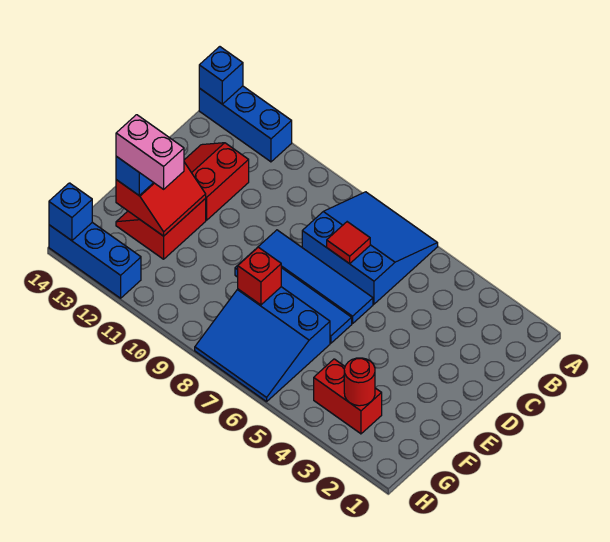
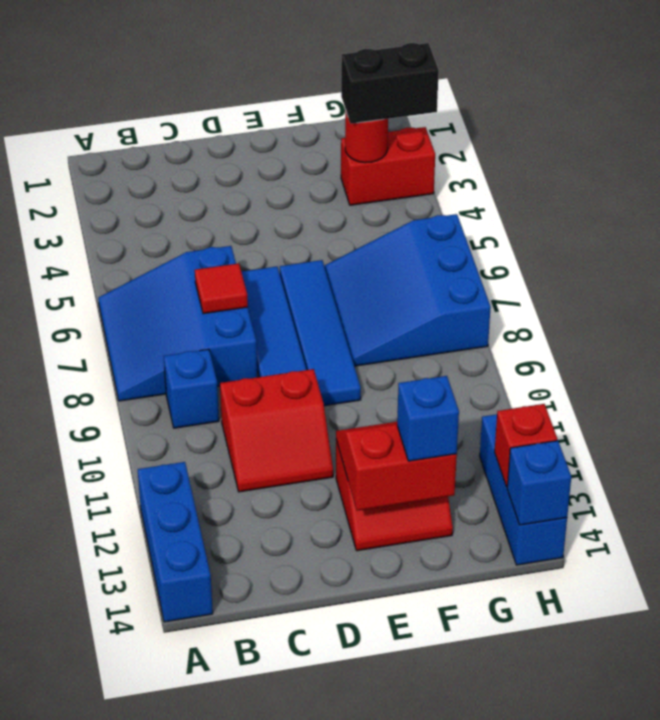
blue brick A14 level 2 -> blue brick B9 level 1
red slope C12:D13 level 1 top 12 -> red slope C10:D11 level 1 top 10
blue slope F6:H8 level 1 top F -> blue slope F6:H8 level 1 top H
red brick F8 level 2 -> red brick H13 level 2
pink brick F12:F13 level 4 -> none
red brick G3:G4 level 1 -> red brick G3:H3 level 1
none -> black brick G3:H3 level 3

